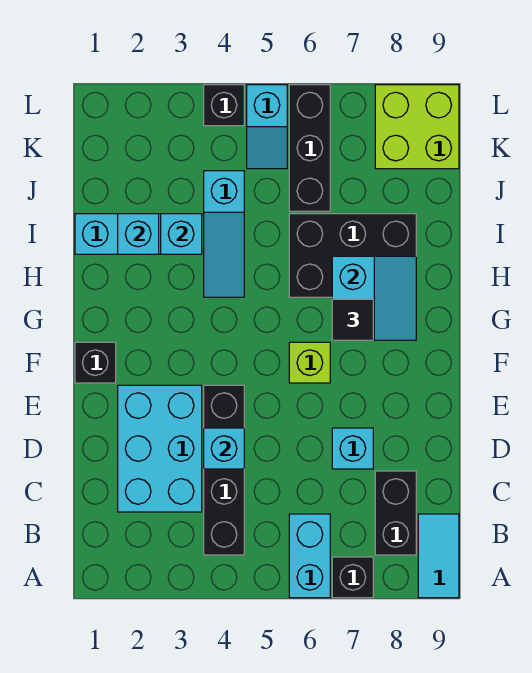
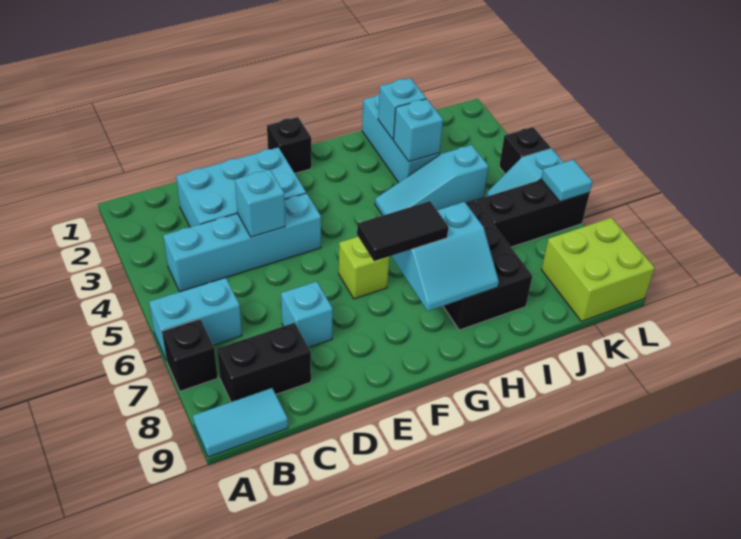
black brick B4:E4 level 1 -> cyan brick B4:E4 level 1
black tile G7 level 3 -> black tile F7:G7 level 3
none -> cyan tile L6 level 2

